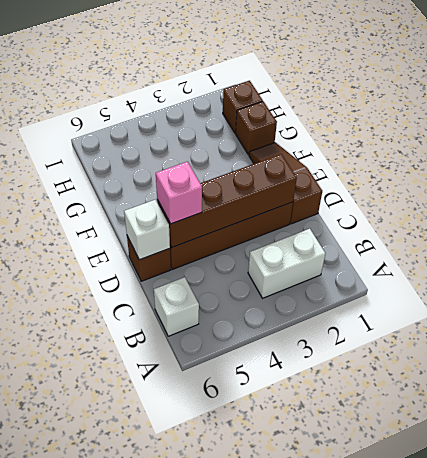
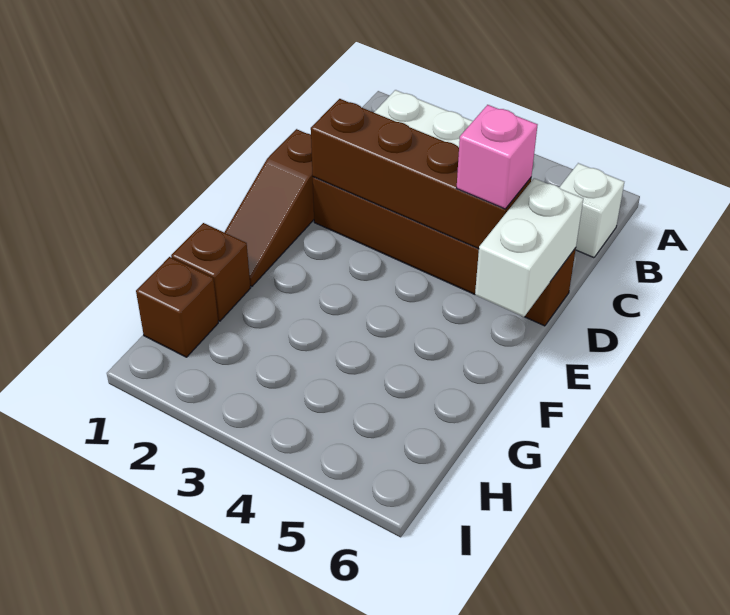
white brick D6 level 2 -> white brick D6:E6 level 2

